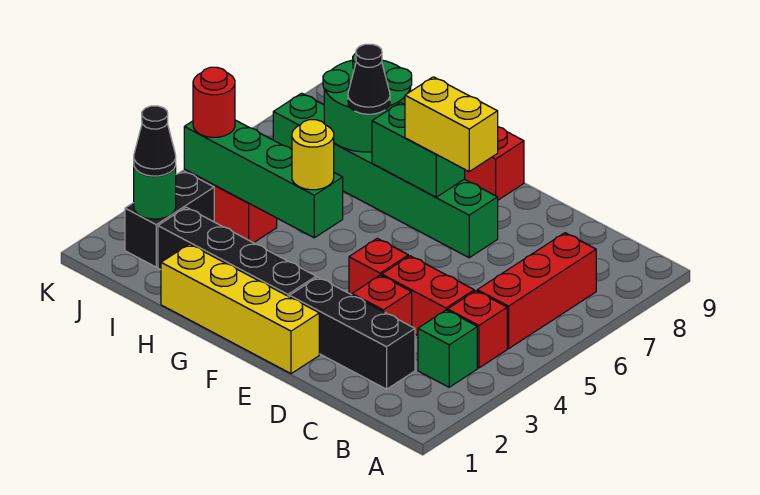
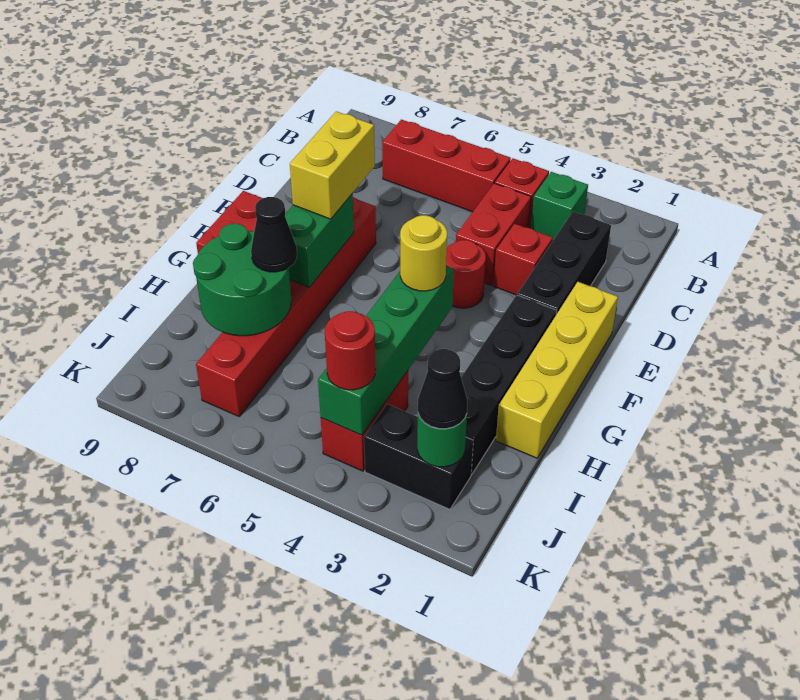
red brick E4 level 1 -> red round brick E4 level 1
green brick E7:J7 level 1 -> red brick E7:J7 level 1

